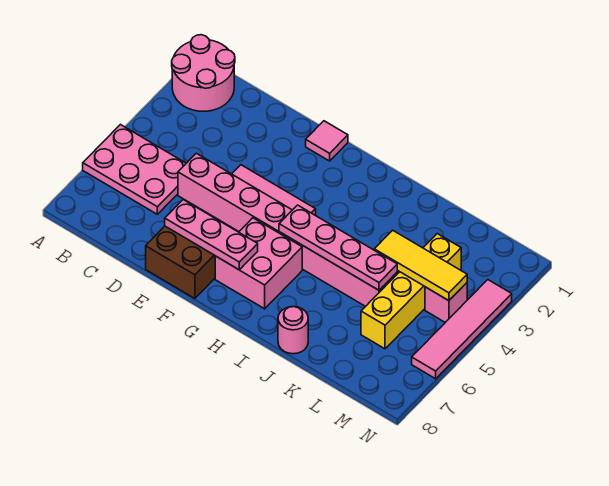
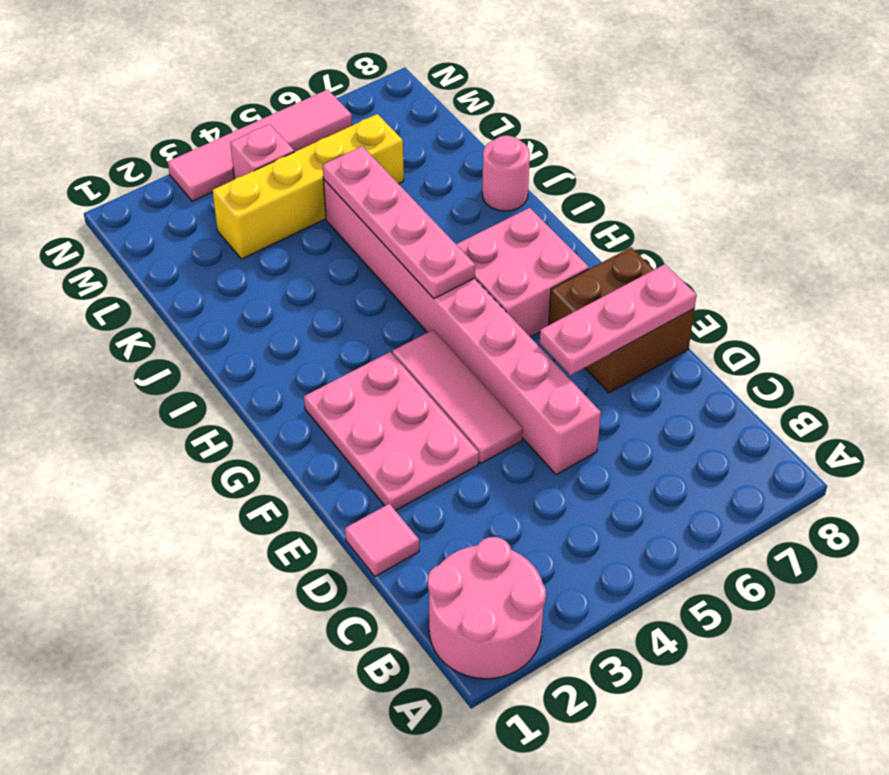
pink plate A5:C6 level 1 -> pink plate E2:G3 level 1
pink plate E7:G7 level 2 -> pink plate E6:E8 level 2
pink tile F1 level 1 -> pink tile D1 level 1
yellow tile K4:M4 level 2 -> none

